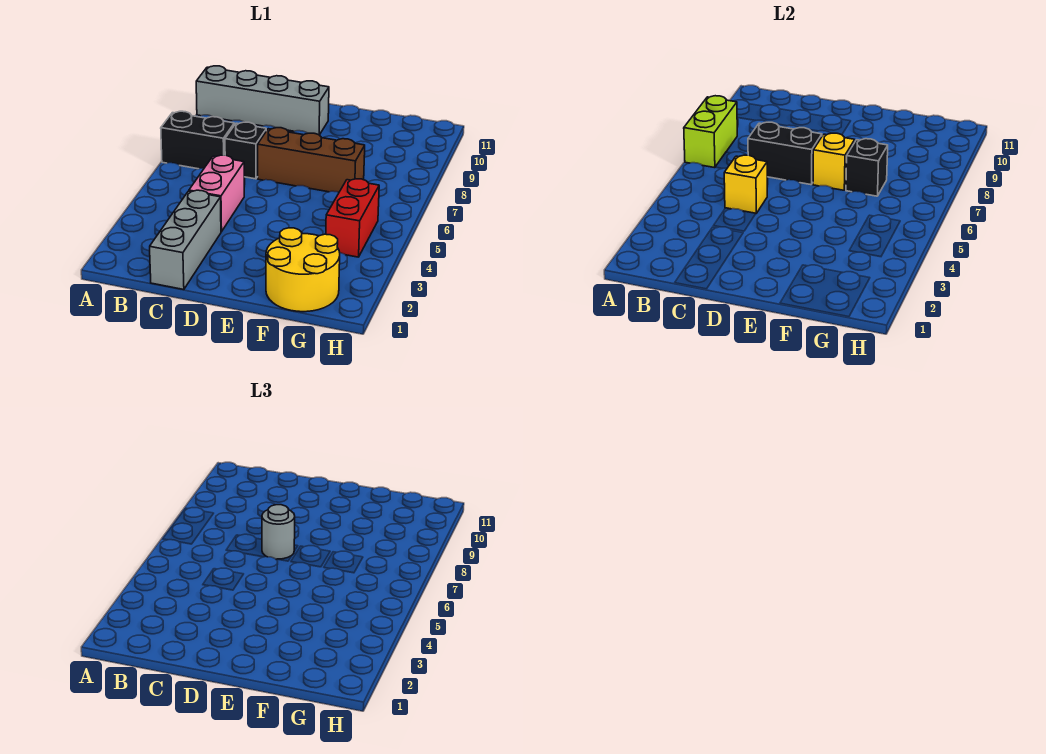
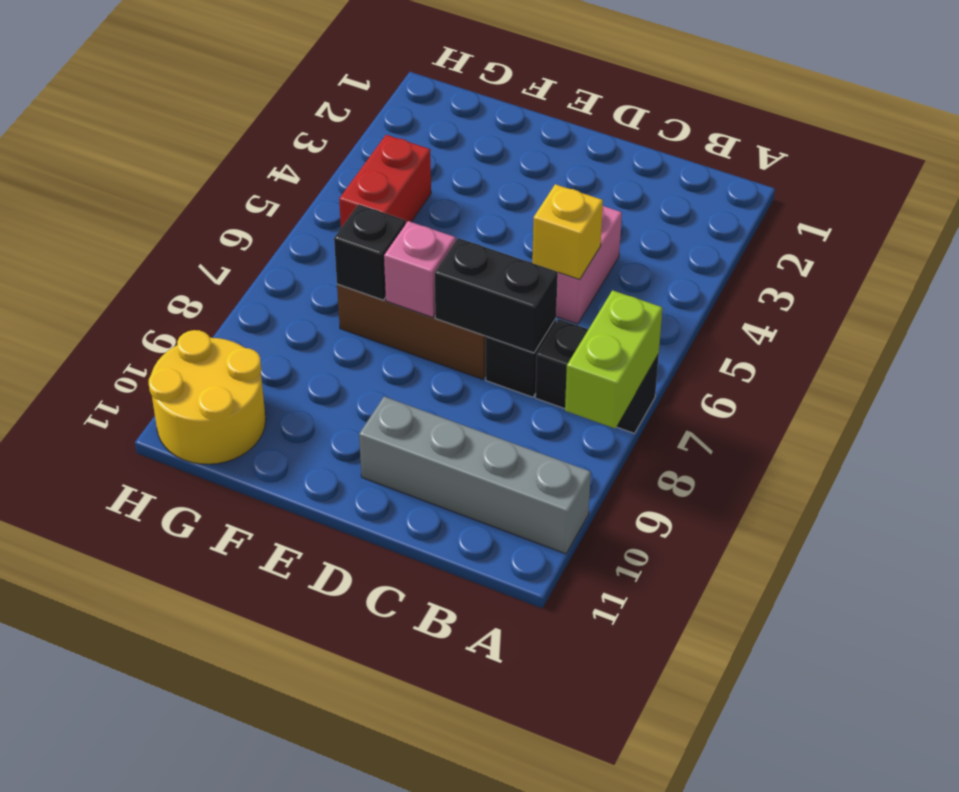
grey brick C1:C3 level 1 -> none
grey round brick D7 level 3 -> none
yellow brick E7 level 2 -> pink brick E7 level 2
yellow round brick F1:G2 level 1 -> yellow round brick G10:H11 level 1

